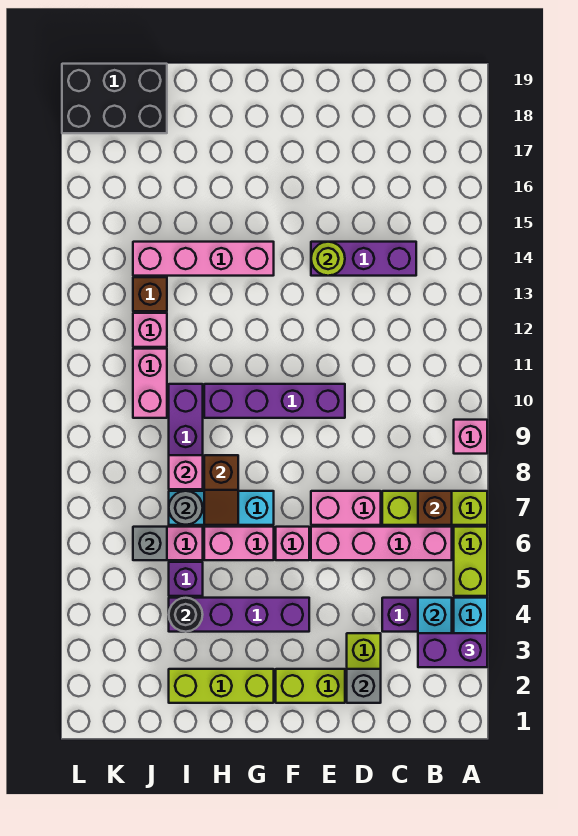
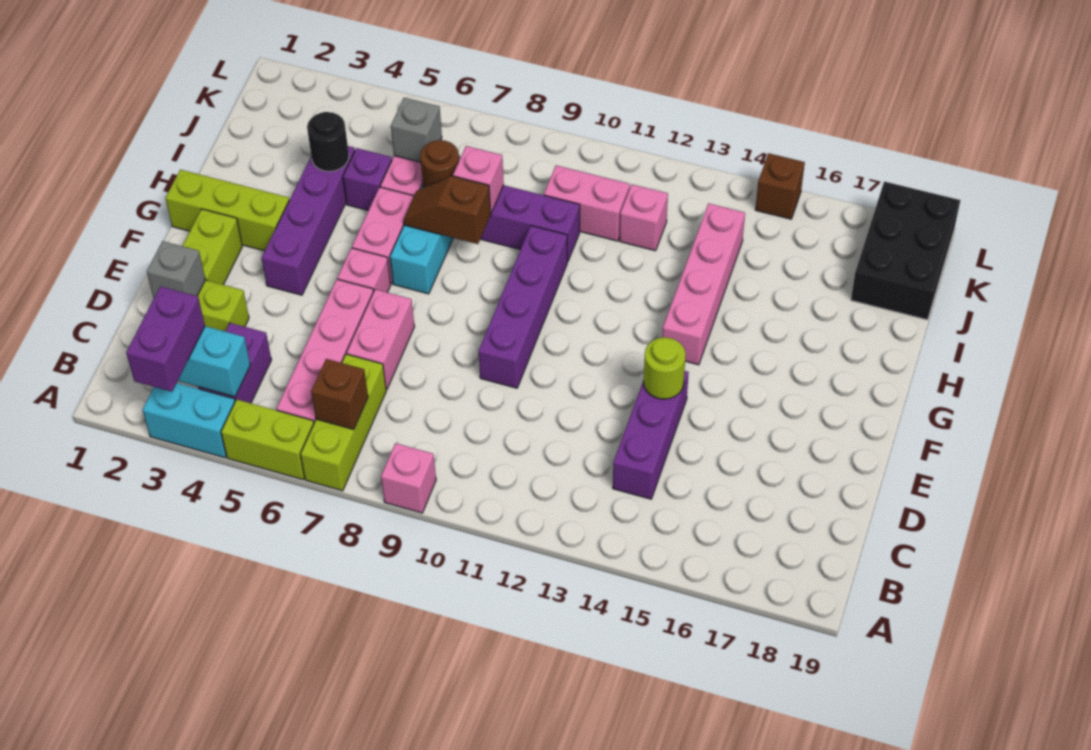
lime brick G2:I2 level 1 -> lime brick G1:G3 level 1
grey round brick I7 level 2 -> brown round brick I7 level 2
brown brick J13 level 1 -> brown brick L15 level 1

